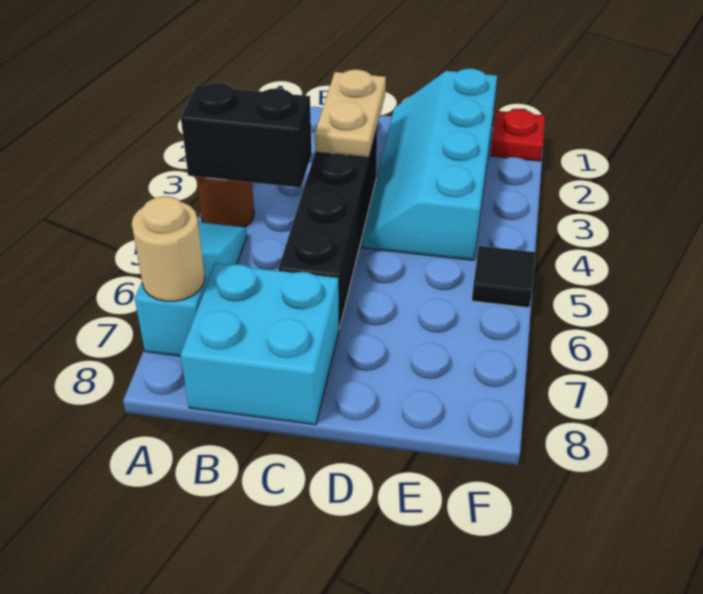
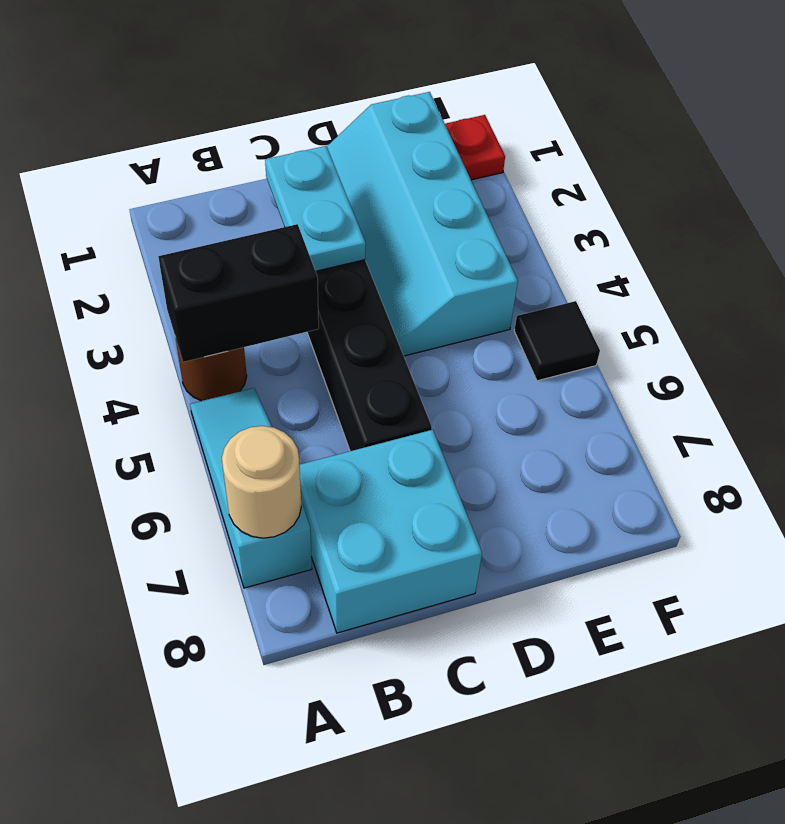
tan plate C2:C3 level 2 -> cyan plate C2:C3 level 2

